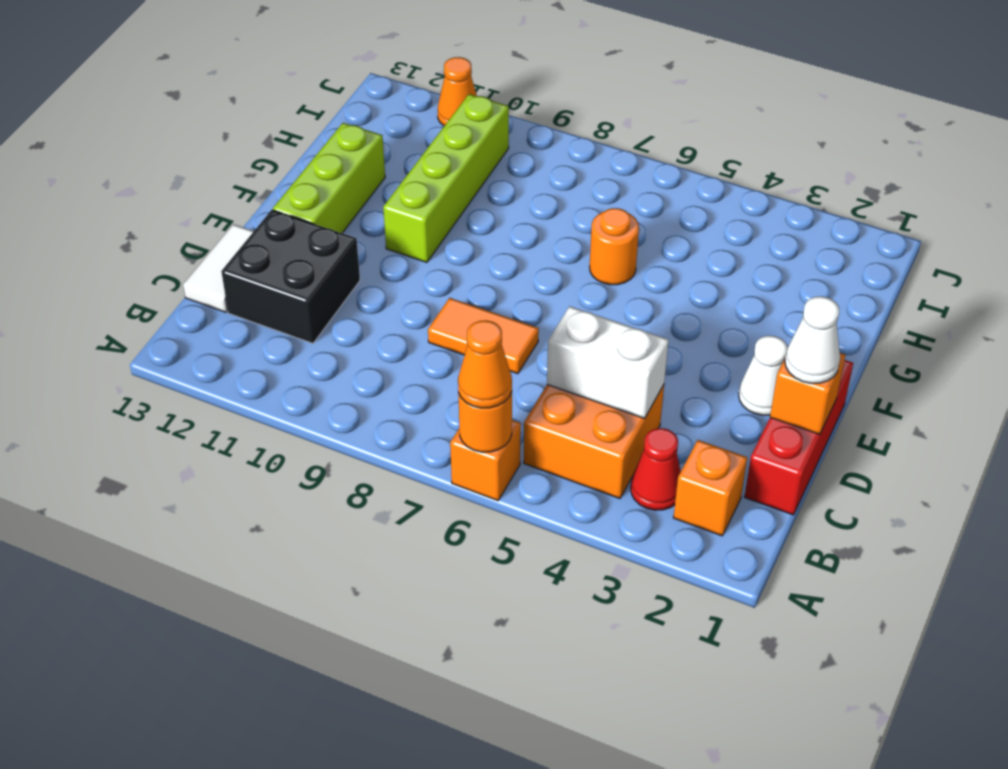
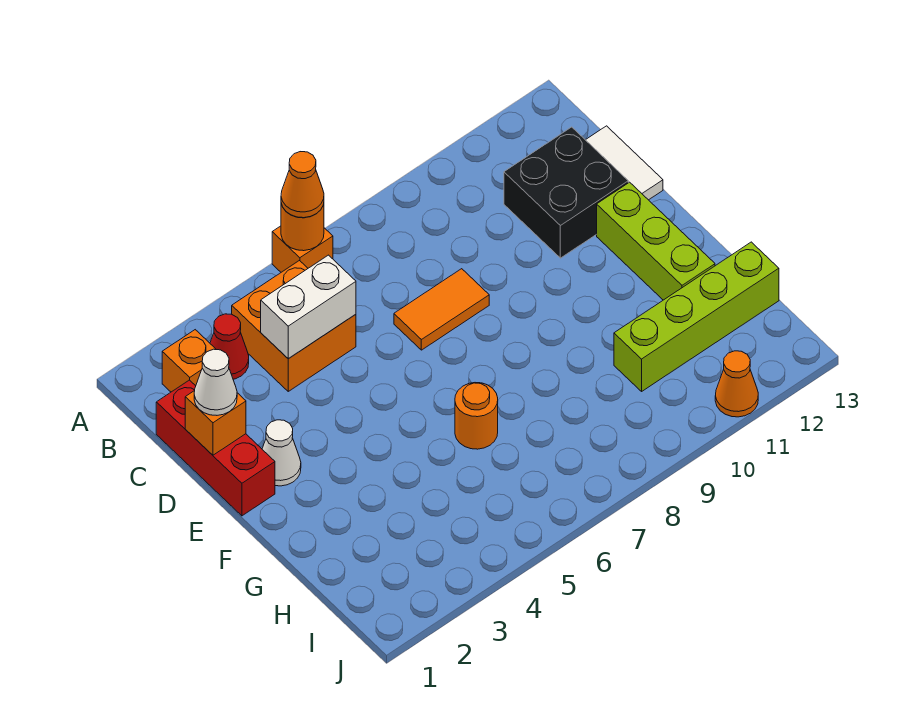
lime brick F10:I10 level 1 -> lime brick H10:H13 level 1

